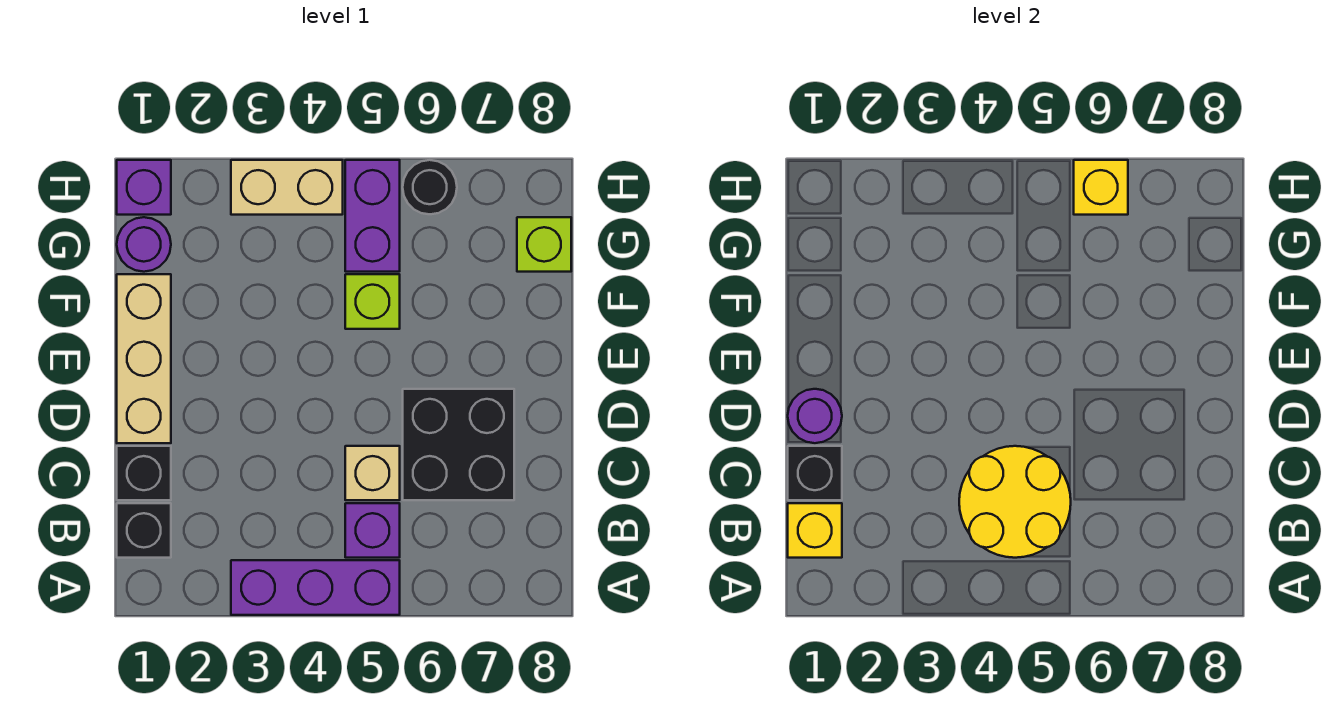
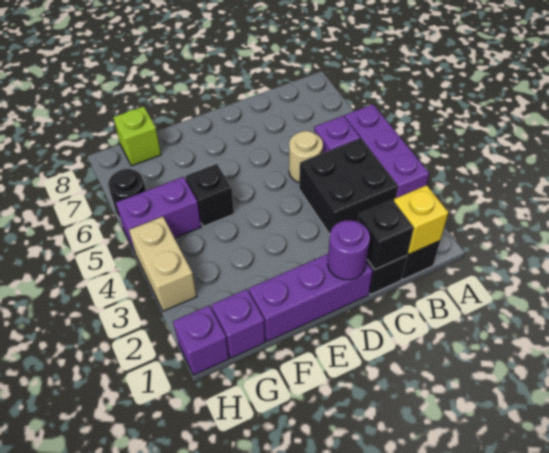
yellow round brick B4:C5 level 2 -> none
tan brick C5 level 1 -> tan round brick C5 level 1
black brick C6:D7 level 1 -> black brick B3:C4 level 1
tan brick D1:F1 level 1 -> purple brick D1:F1 level 1
lime brick F5 level 1 -> black brick F5 level 1
purple round brick G1 level 1 -> purple brick G1 level 1
yellow brick H6 level 2 -> none

